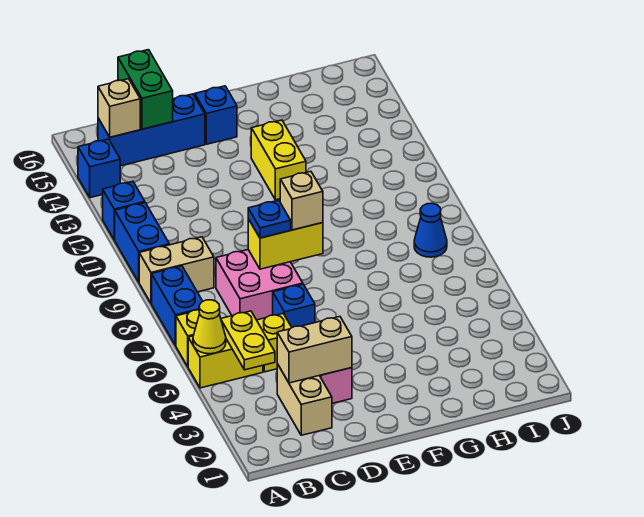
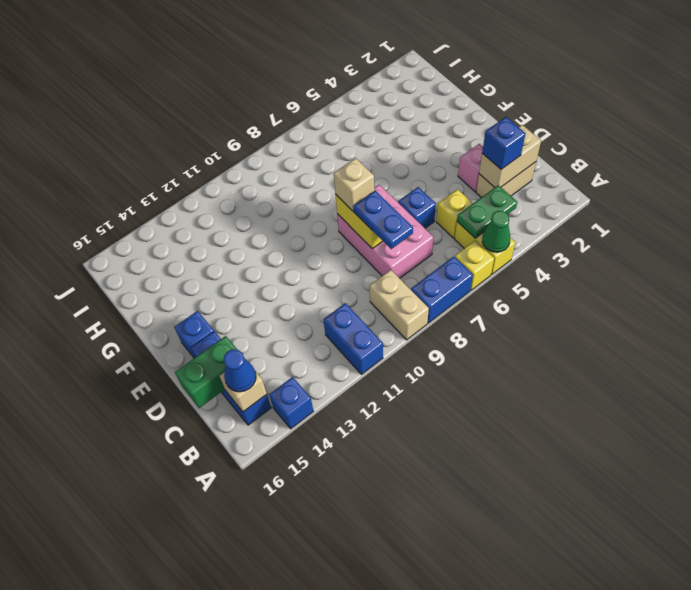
yellow cone A5 level 2 -> green cone A5 level 2
blue brick A10:A11 level 1 -> blue brick A11:B11 level 1
blue brick A12 level 1 -> blue brick C3 level 3
yellow plate B4:B5 level 2 -> green plate B4:B5 level 2
tan brick C3:D3 level 2 -> tan brick C2:C3 level 2
pink brick C7:D8 level 1 -> pink brick C7:E8 level 1
blue plate D8 level 3 -> blue plate C8:D8 level 3
yellow brick F12:F13 level 1 -> none
blue cone I8 level 1 -> blue cone B15 level 3

